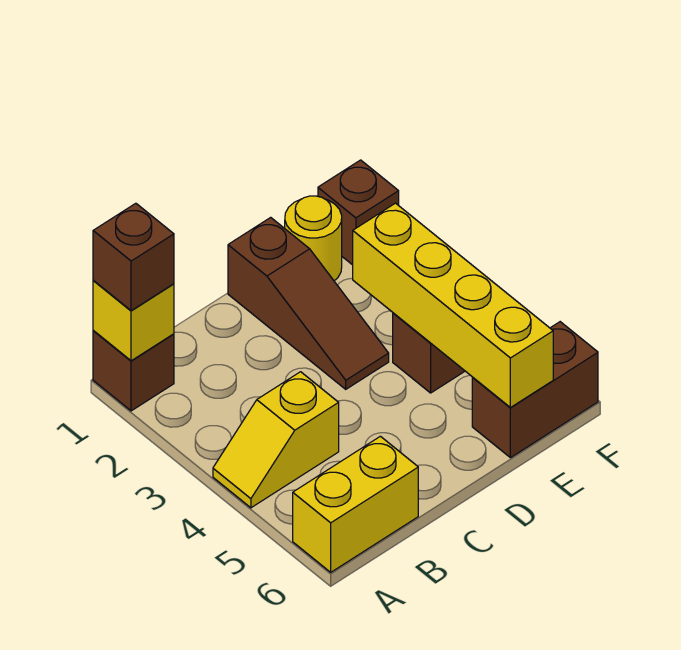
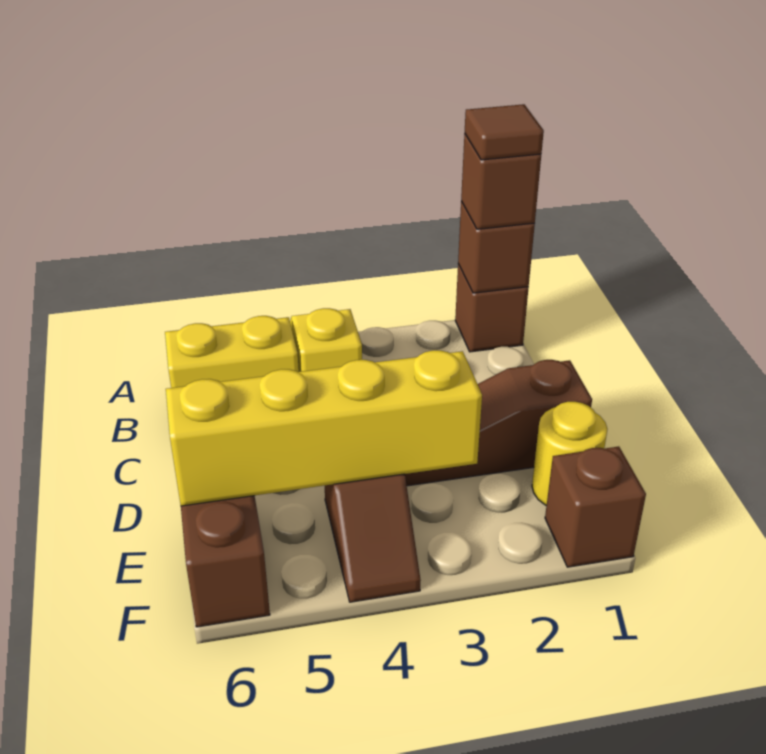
yellow brick A1 level 2 -> brown brick A1 level 2
none -> brown tile A1 level 4
yellow brick A6:B6 level 1 -> yellow brick B5:B6 level 1

